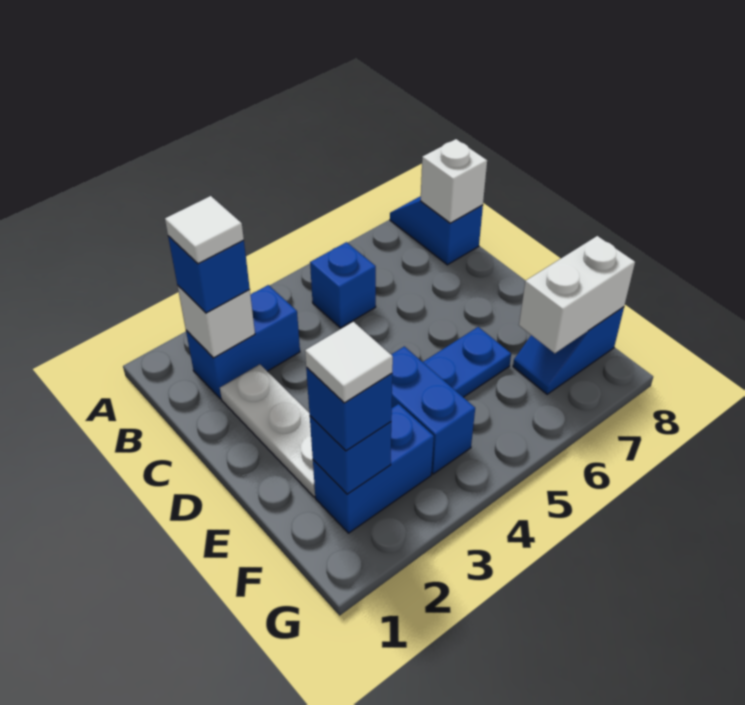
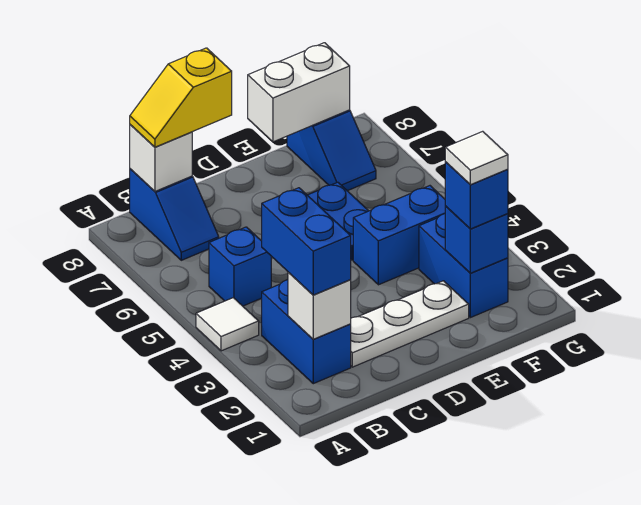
blue slope A8:B8 level 1 top B -> blue slope B7:B8 level 1 top 8
blue brick B2 level 3 -> blue brick B2:B3 level 3
white tile B2 level 4 -> white tile A4 level 1
none -> yellow slope B8:C8 level 3 top C
white brick F7:F8 level 2 -> white brick E8:F8 level 2

